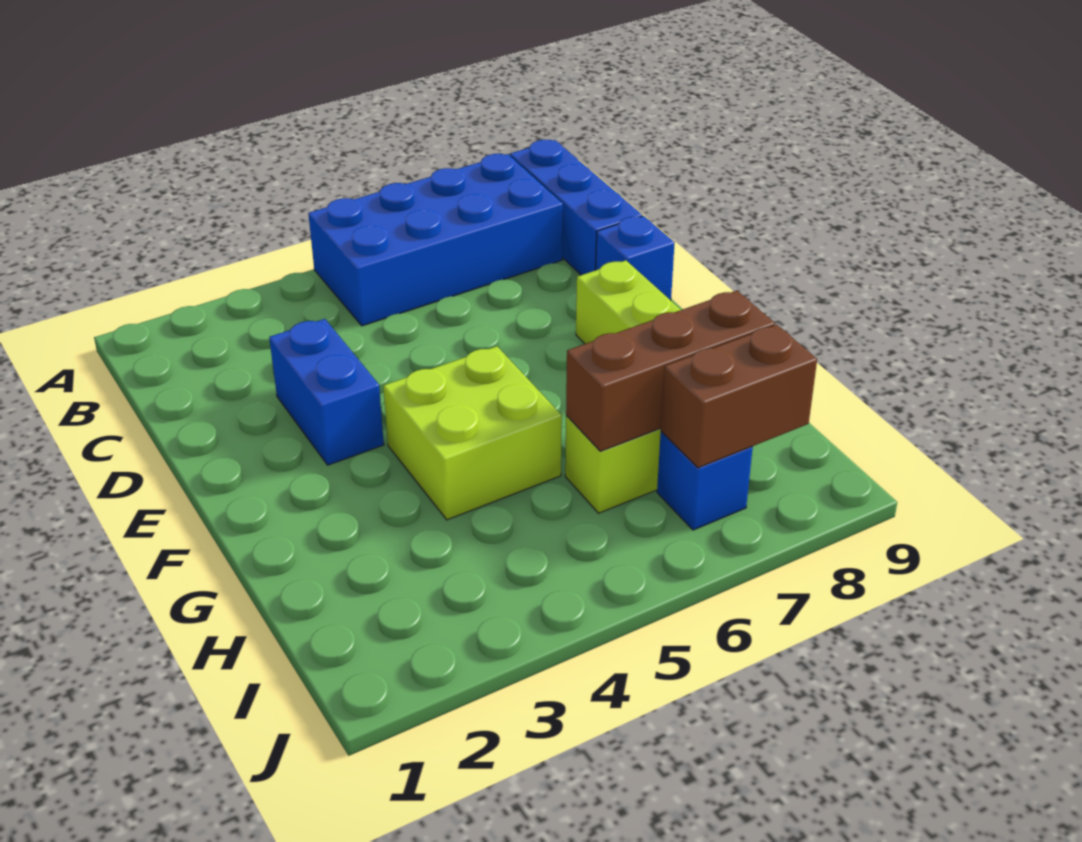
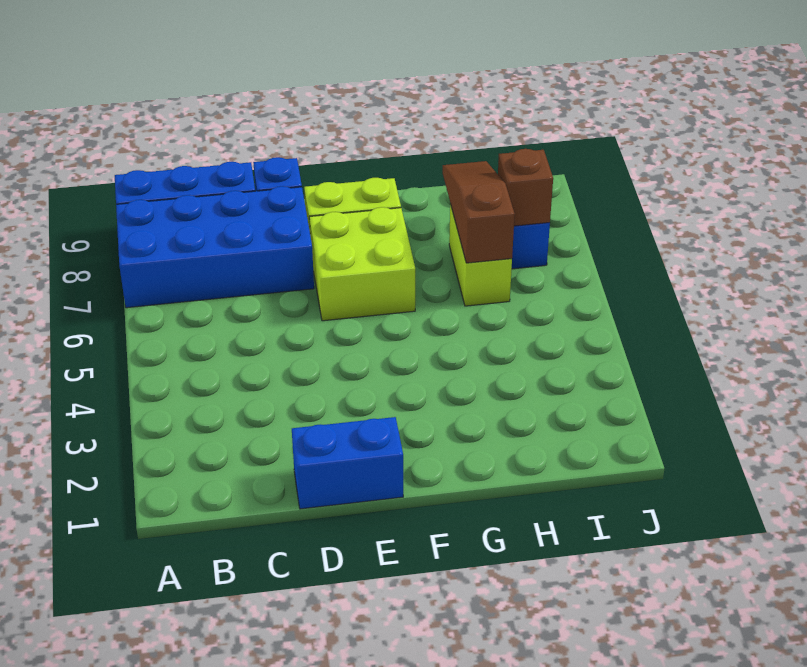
blue brick A5:B8 level 1 -> blue brick A7:D8 level 1
blue brick D3:E3 level 1 -> blue brick D1:E1 level 1
lime brick F4:G5 level 1 -> lime brick E6:F7 level 1
brown brick H6:H8 level 2 -> brown slope H6:H8 level 2 top 6
brown brick I7:I8 level 2 -> brown brick I7 level 2

